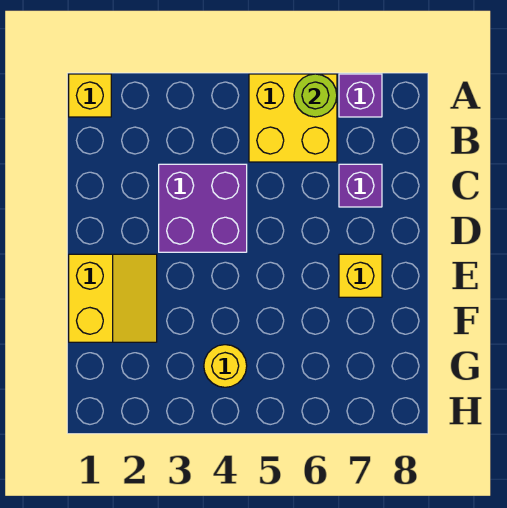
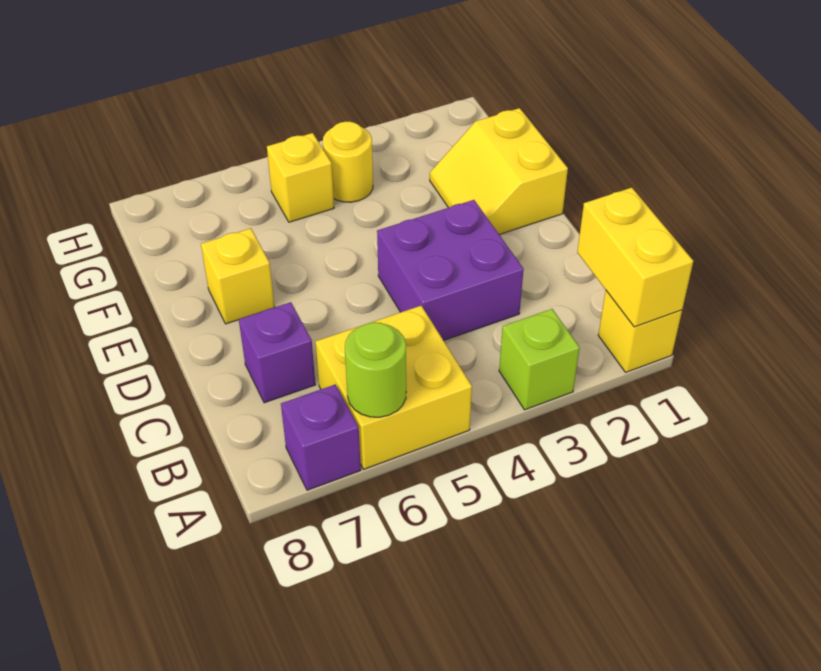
none -> yellow brick A1:B1 level 2
none -> lime brick A3 level 1
none -> yellow brick G5 level 1

